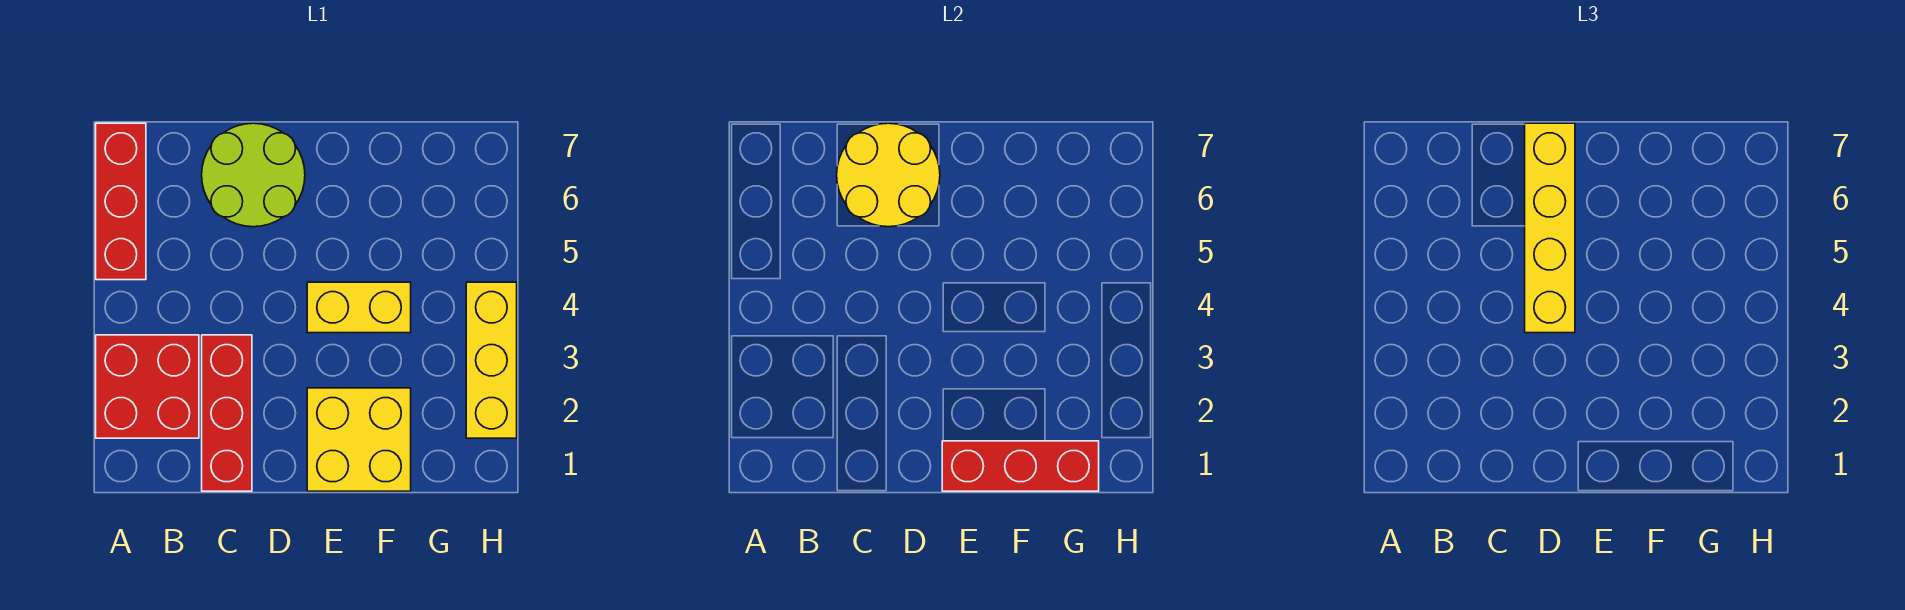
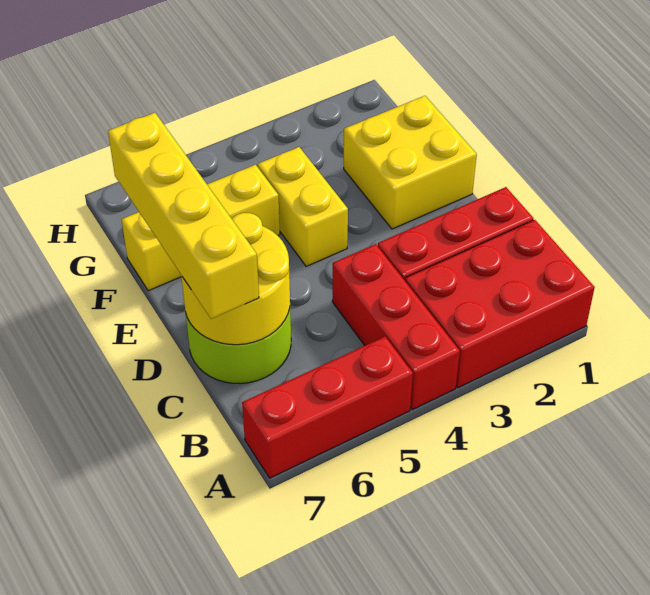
red brick A2:B3 level 1 -> red brick A1:B3 level 1
yellow brick D4:D7 level 3 -> yellow brick C7:F7 level 3
red brick E1:G1 level 2 -> red brick A4:C4 level 1
yellow brick H2:H4 level 1 -> yellow brick F5:F7 level 1

